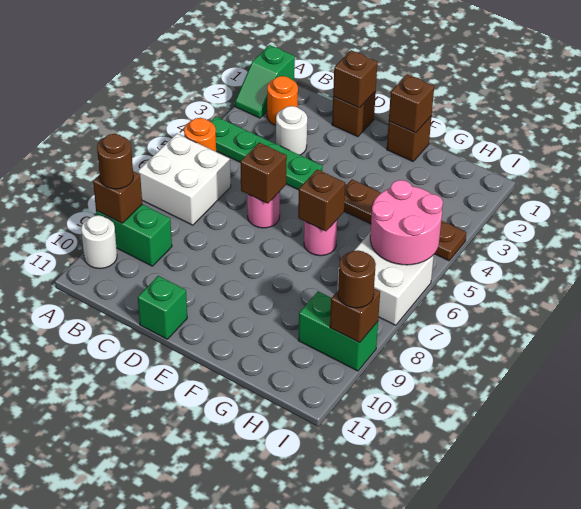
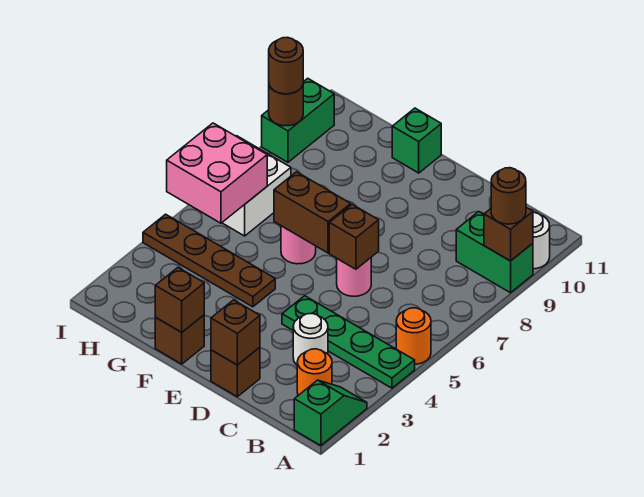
white brick A6:B7 level 1 -> none
green brick D11 level 1 -> green brick F11 level 1
brown brick F6 level 2 -> brown brick E6:F6 level 2
pink round brick H5:I6 level 2 -> pink brick H5:I6 level 2
green brick H9:I9 level 1 -> green brick I9:I10 level 1
brown brick I9 level 2 -> brown round brick I9 level 2

